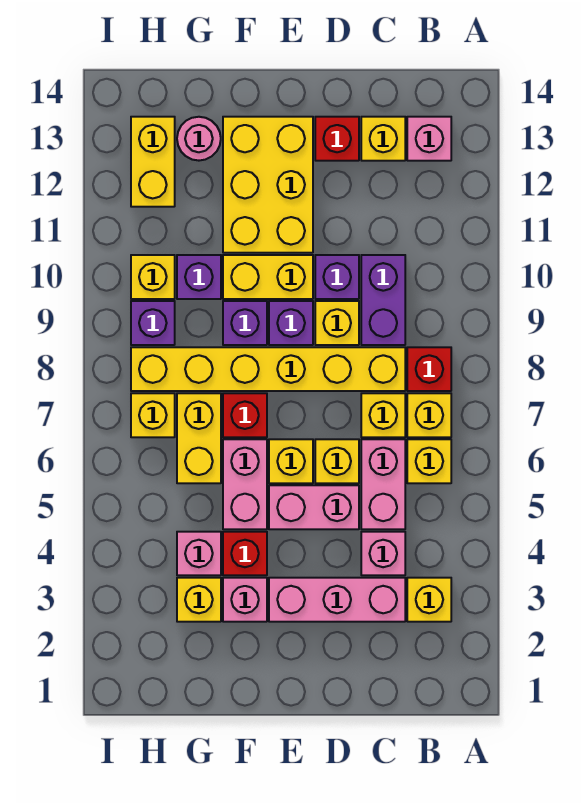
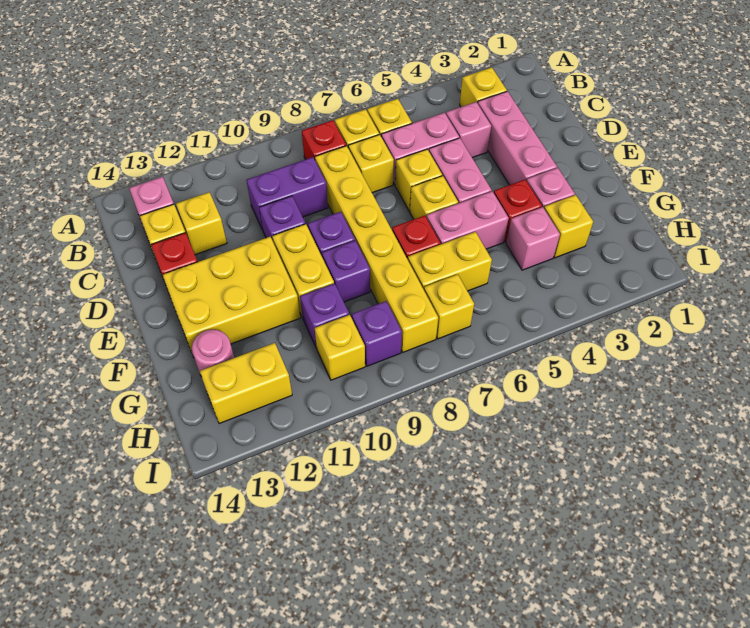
yellow brick D9 level 1 -> yellow brick C12 level 1

